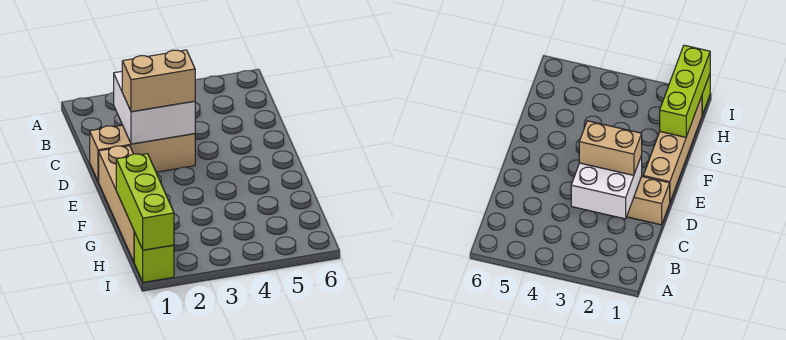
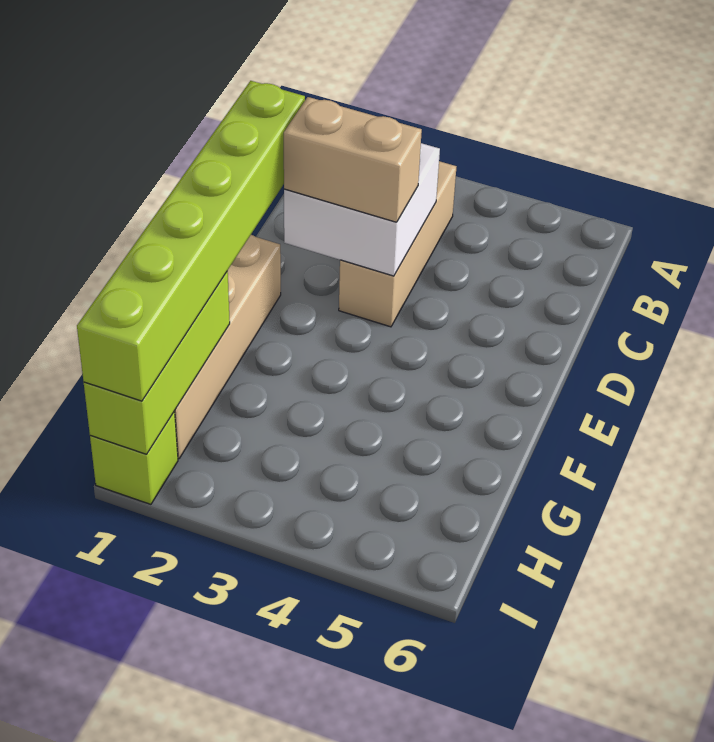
tan brick D1:D3 level 1 -> tan brick B3:D3 level 1
none -> lime brick D1:I1 level 3

